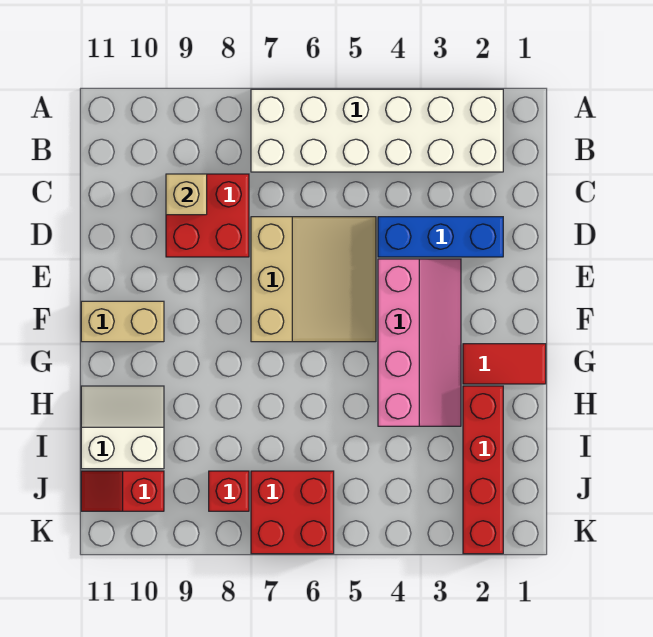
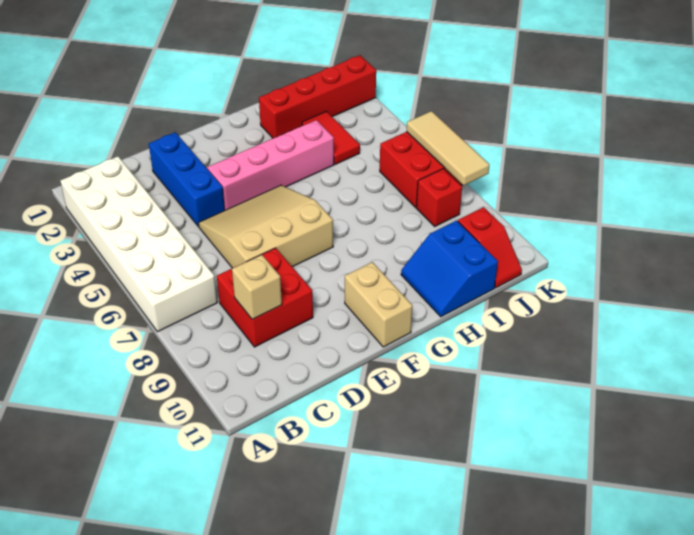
red tile G1:G2 level 1 -> red tile I3:I4 level 1
white slope H10:I11 level 1 top I -> blue slope H10:I11 level 1 top I
none -> tan tile K6:K8 level 2

